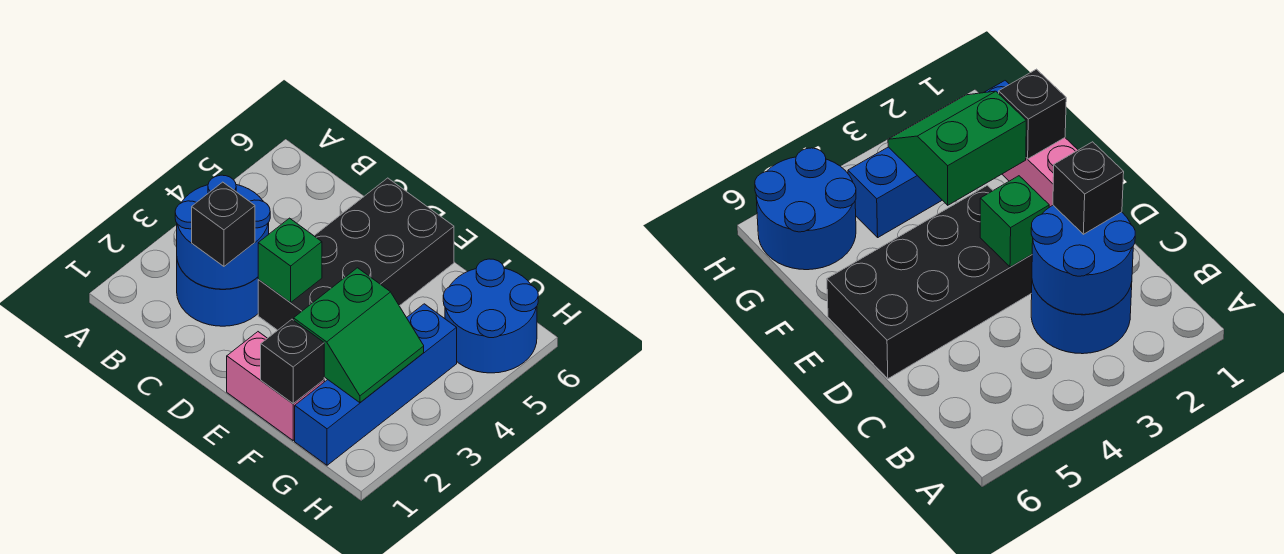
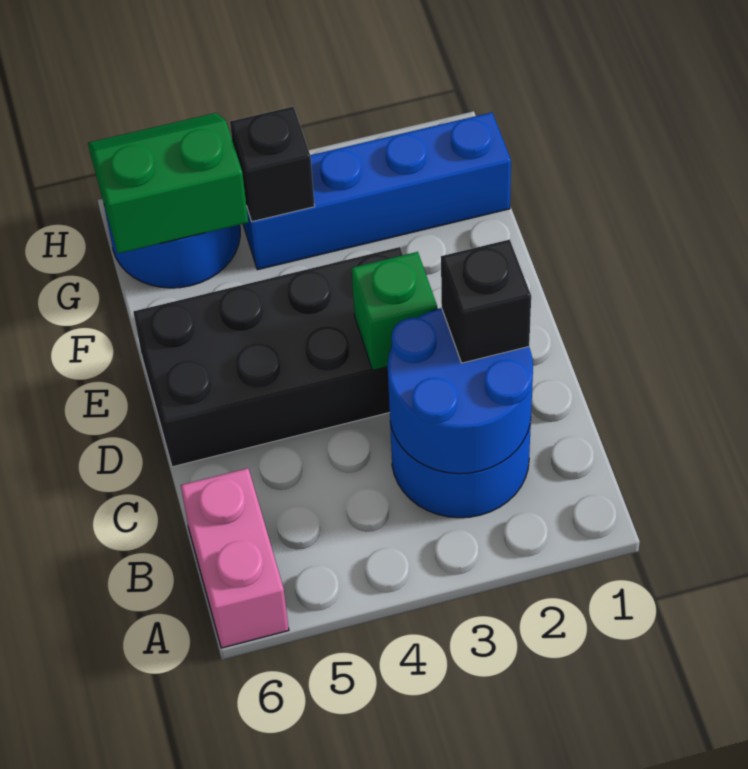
pink brick E1:F1 level 1 -> pink brick A6:B6 level 1
black brick F1 level 2 -> black brick G4 level 2
green slope F2:G3 level 2 top F -> green slope G5:H6 level 2 top G

